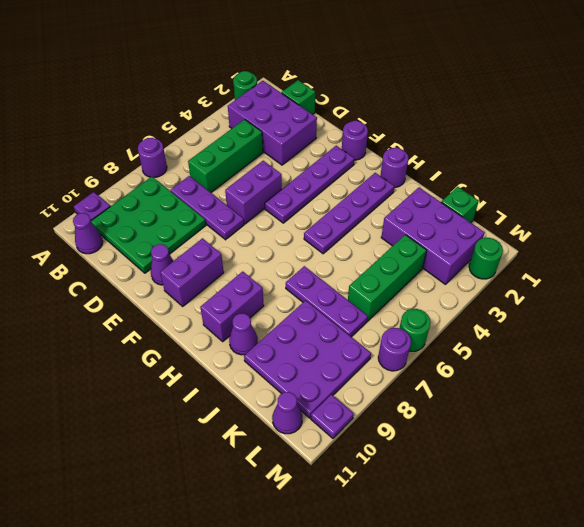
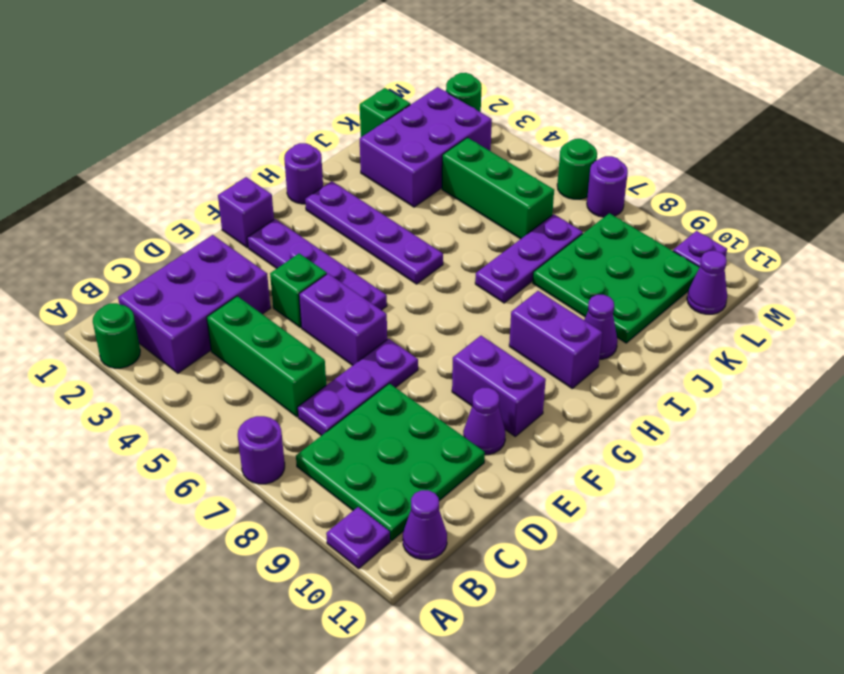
green brick C1 level 1 -> green brick E4 level 1
purple round brick F1 level 1 -> purple brick F1 level 1
purple plate J8:L10 level 1 -> green plate J8:L10 level 1

